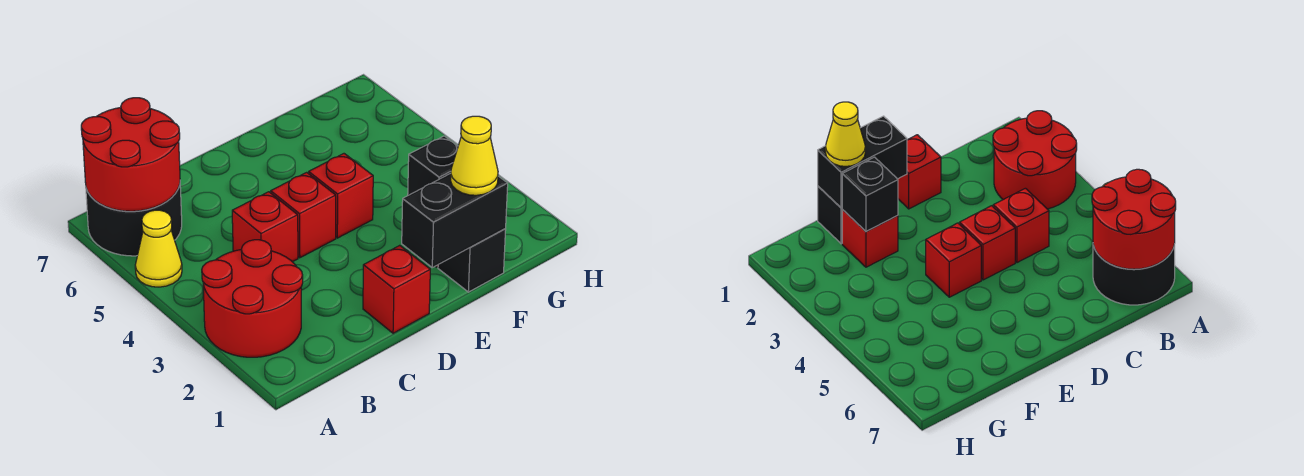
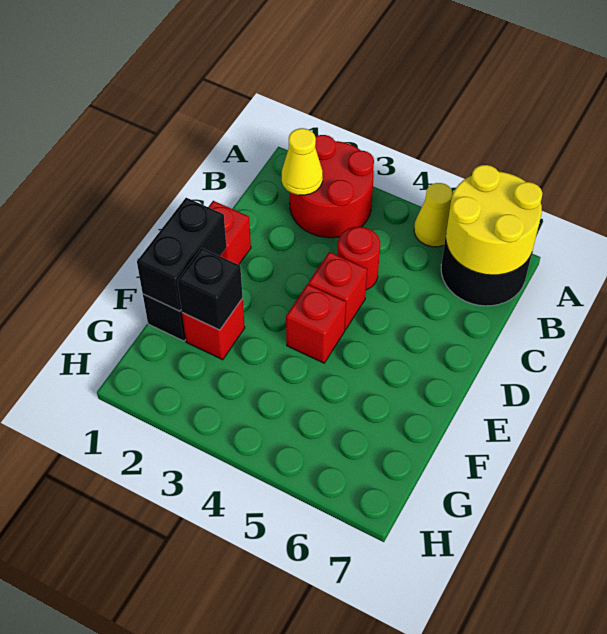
red round brick A6:B7 level 2 -> yellow round brick A6:B7 level 2
red brick C4 level 1 -> red round brick C4 level 1
yellow cone F1 level 3 -> yellow cone B2 level 2

